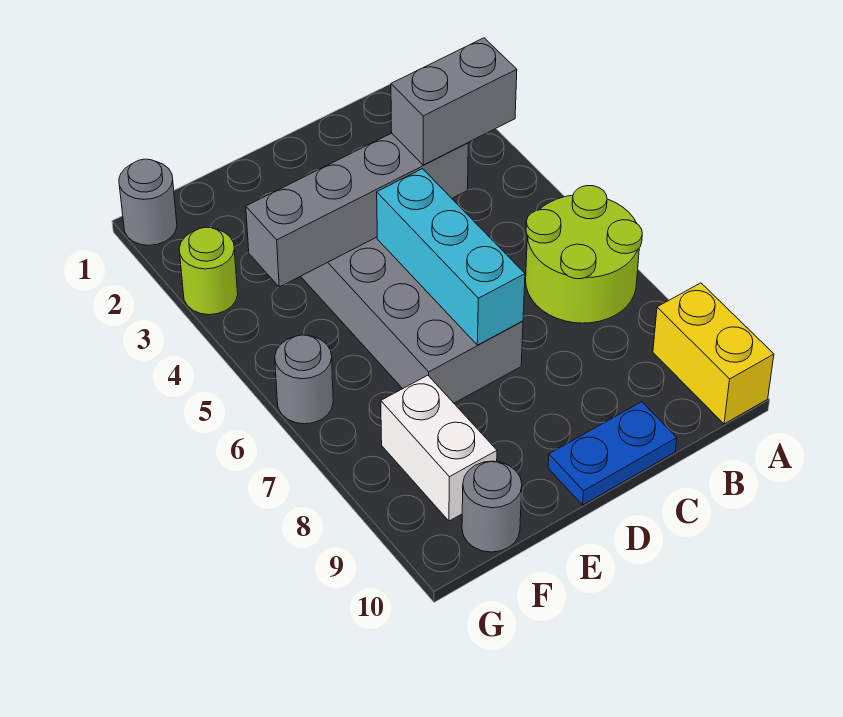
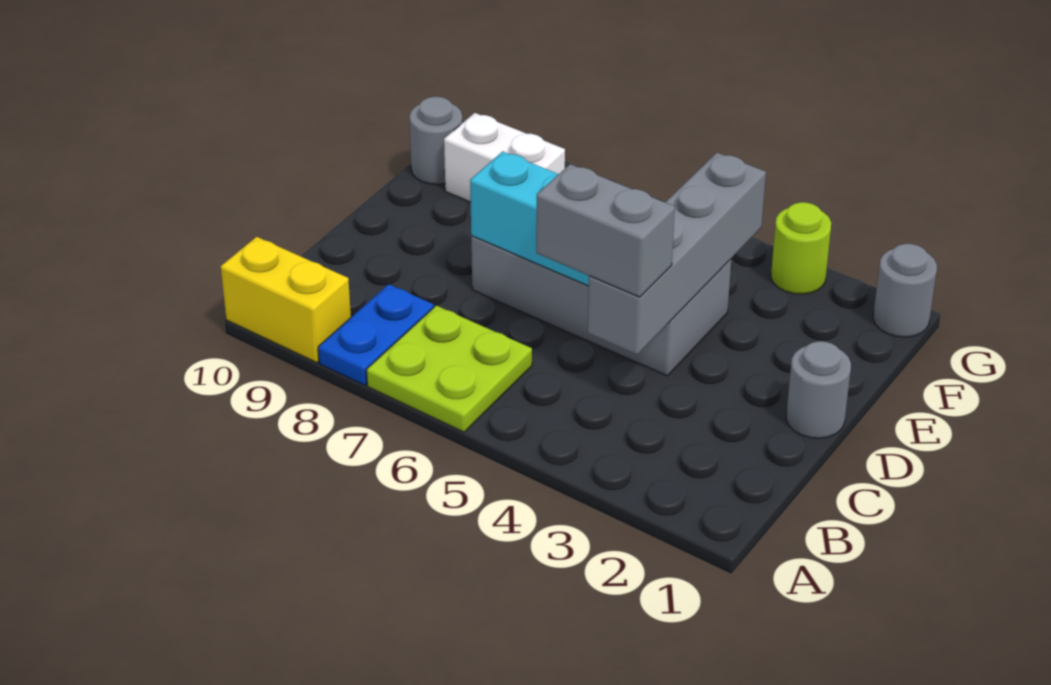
lime round brick A6:B7 level 1 -> lime plate A6:B7 level 1
grey brick B4:C4 level 3 -> grey brick C4:C5 level 3
blue plate C10:D10 level 1 -> blue plate A8:B8 level 1
grey round brick G6 level 1 -> grey round brick D1 level 1

